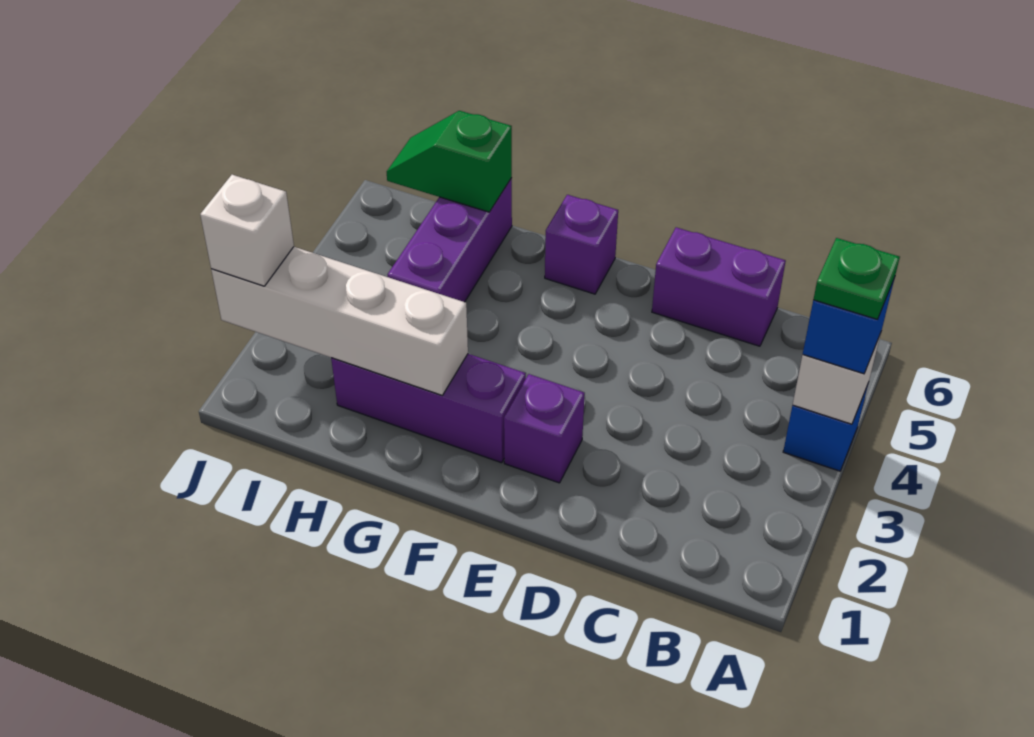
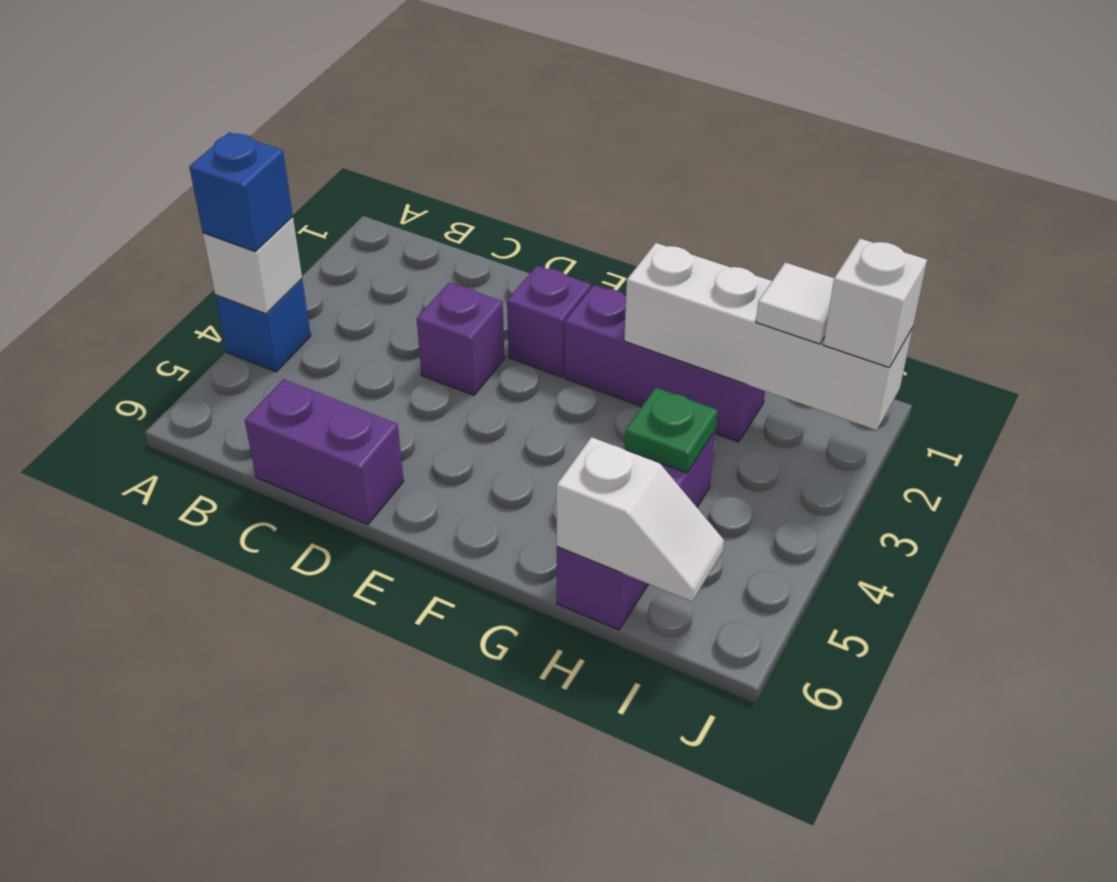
green plate A4 level 4 -> green plate H4 level 2
purple brick F6 level 1 -> purple brick D3 level 1
green slope H6:I6 level 2 top H -> white slope H6:I6 level 2 top H
none -> white tile I2 level 3

